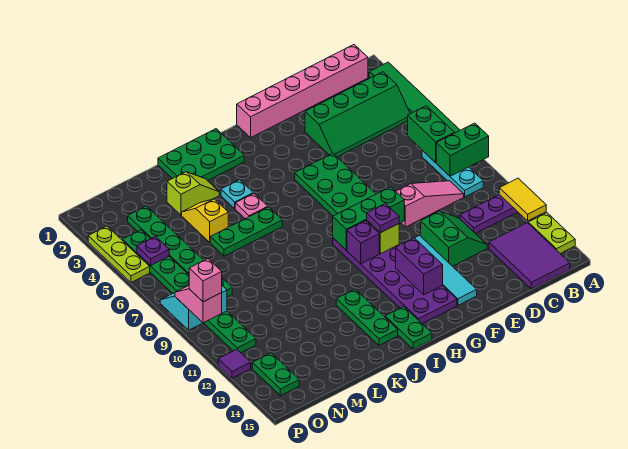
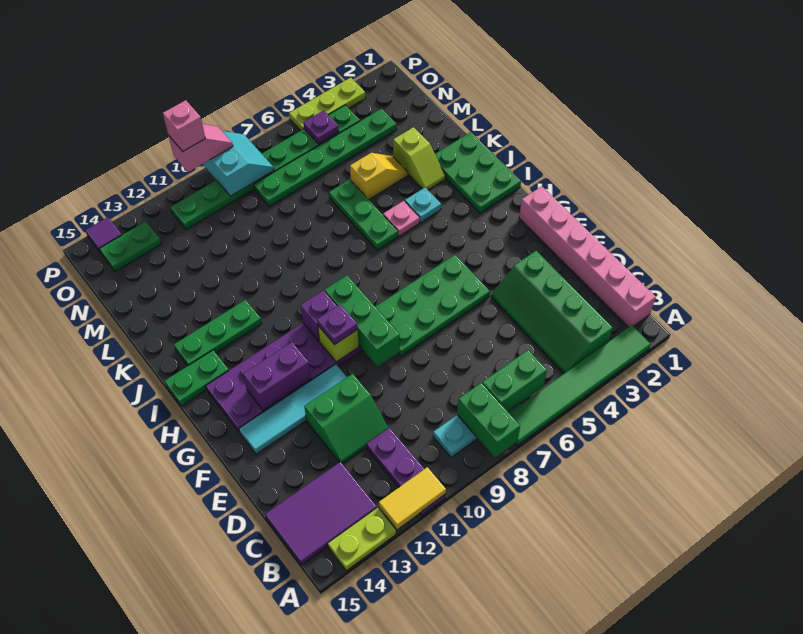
pink slope C9:E9 level 1 top E -> none
purple tile P12 level 1 -> purple tile P14 level 1

